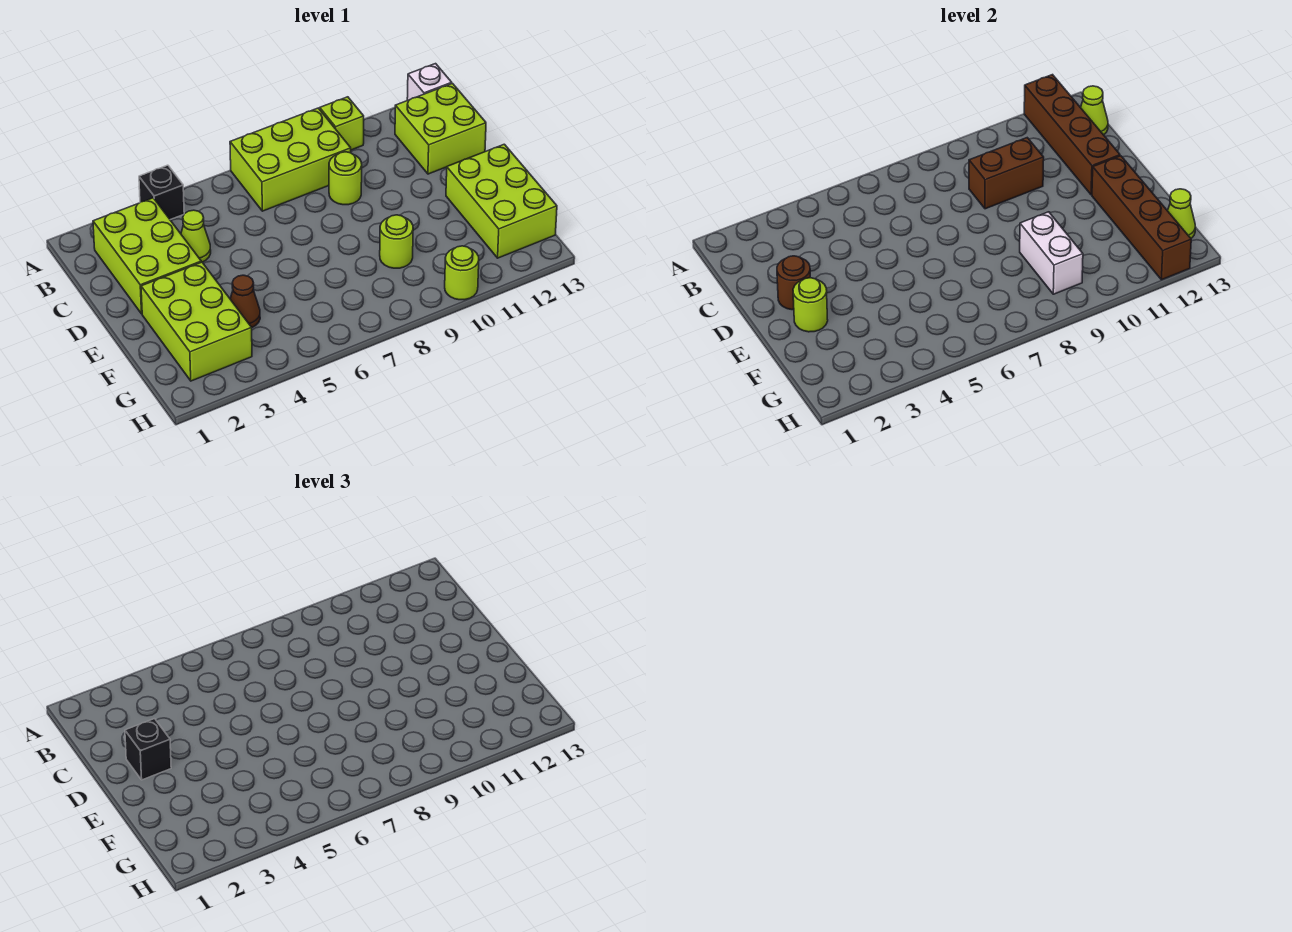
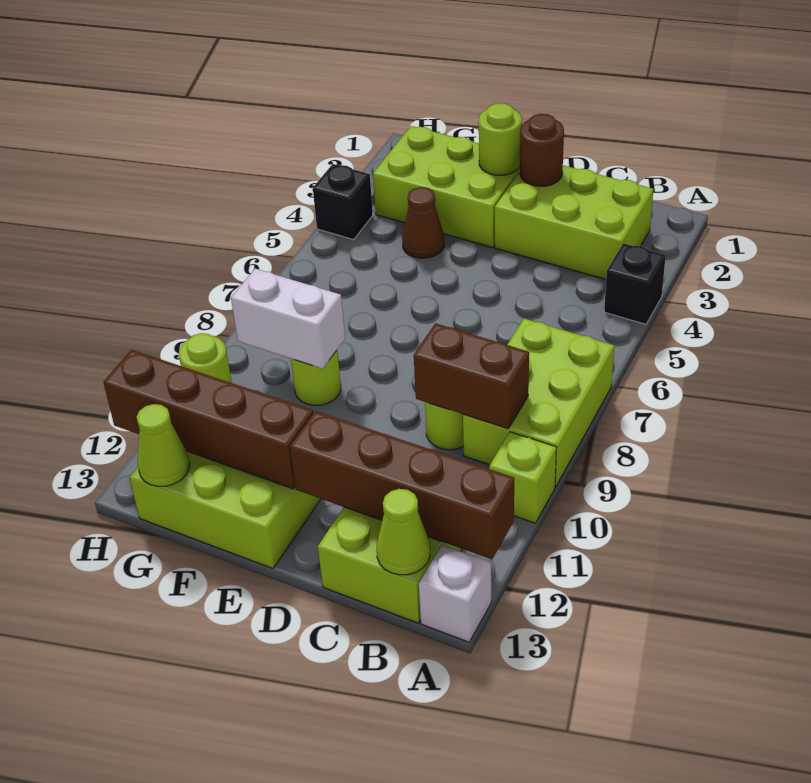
lime cone C4 level 1 -> none
brown brick C9:C10 level 2 -> brown brick B9:C9 level 2
black brick D2 level 3 -> black brick H4 level 1

